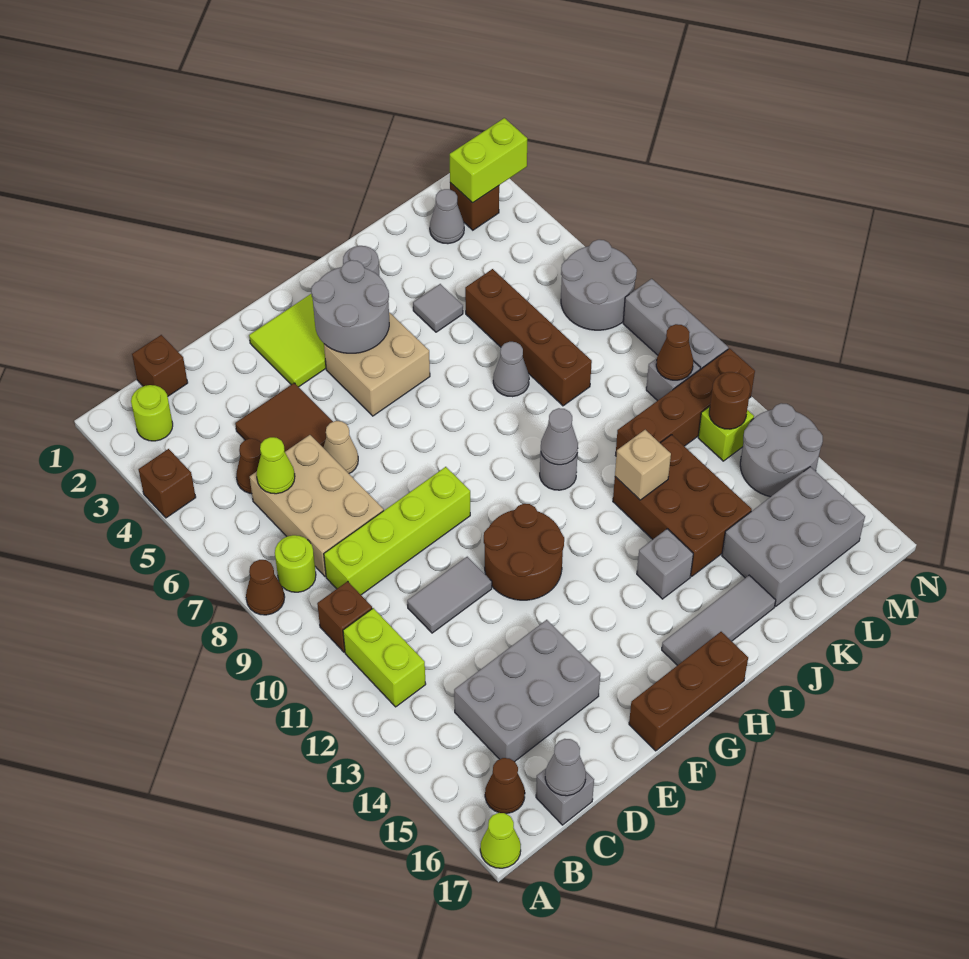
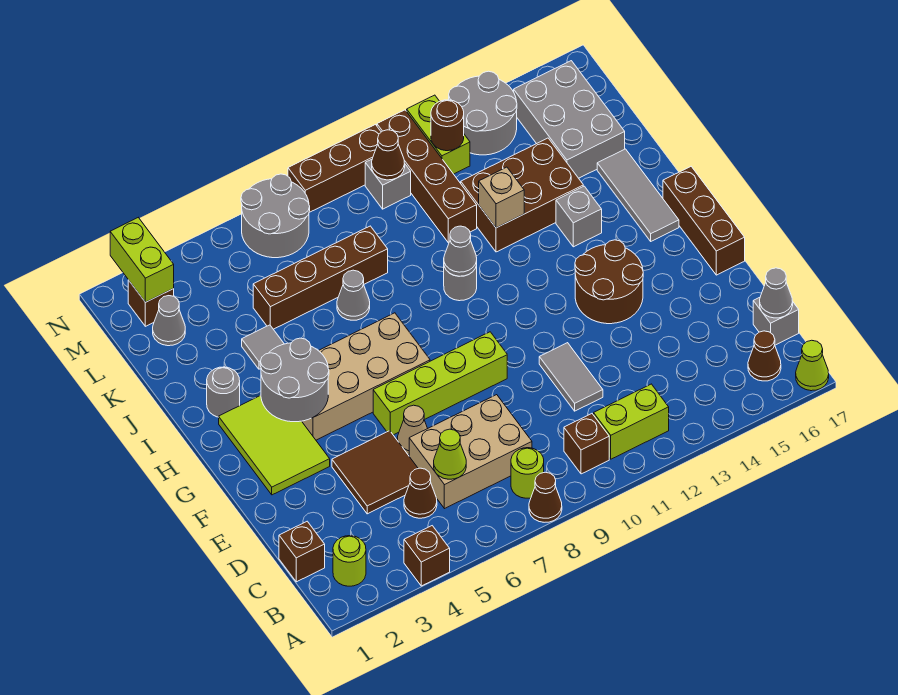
lime brick C9:F9 level 1 -> lime brick F6:F9 level 1
grey brick C14:E15 level 1 -> none
brown round brick F11:G12 level 1 -> brown round brick F13:G14 level 1
tan brick G4:H5 level 1 -> tan brick G4:H7 level 1
lime brick M12 level 1 -> lime brick M12:N12 level 1
grey brick N8:N10 level 1 -> brown brick N8:N10 level 1

